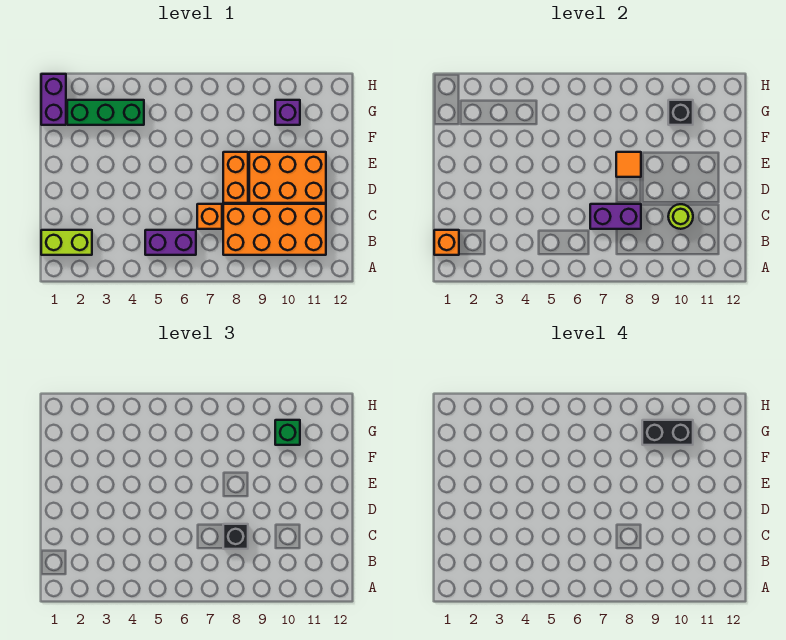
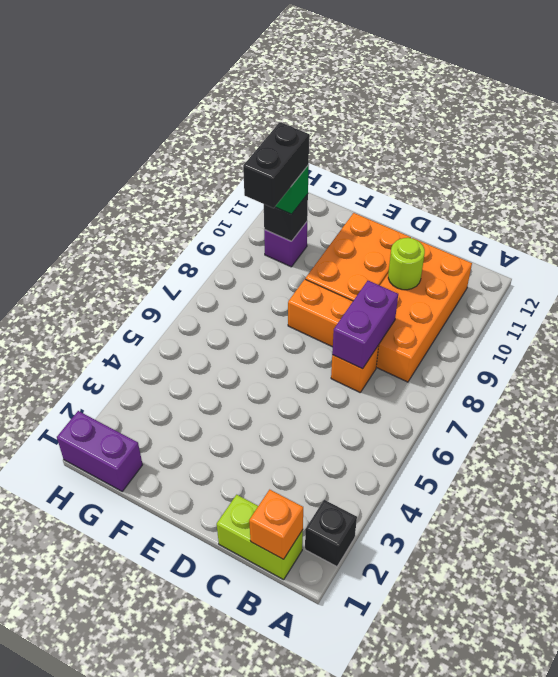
lime brick B1:B2 level 1 -> lime brick B1:C1 level 1
purple brick B5:B6 level 1 -> none
black brick C8 level 3 -> black brick A2 level 1
orange tile E8 level 2 -> none
green brick G2:G4 level 1 -> none

